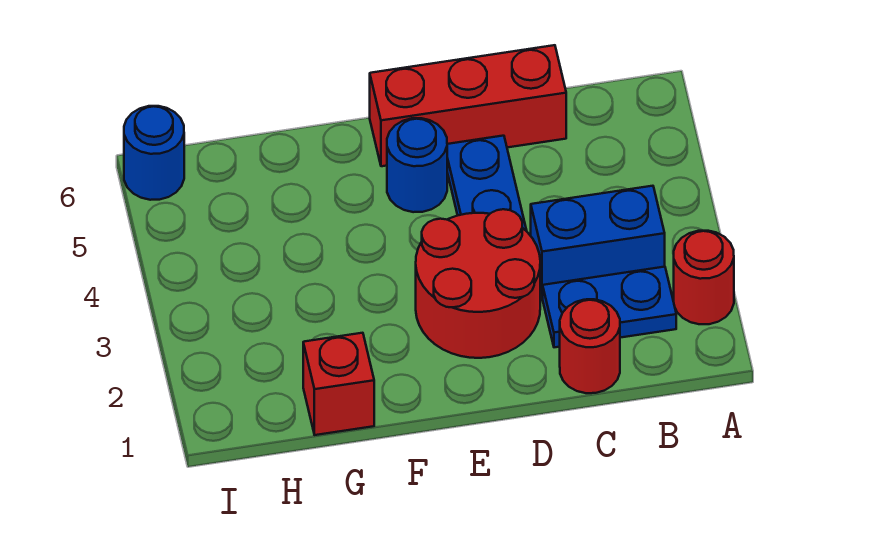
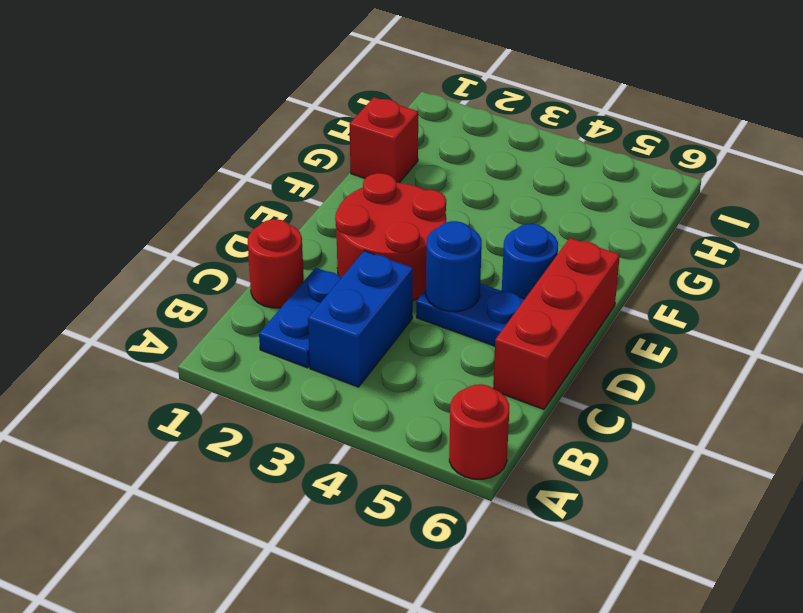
red round brick A2 level 1 -> red round brick A6 level 1
blue round brick I6 level 1 -> blue round brick D4 level 2

